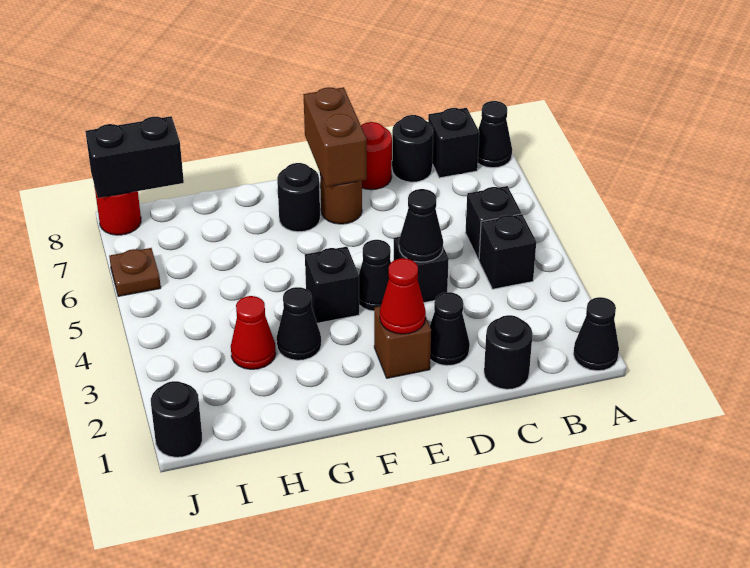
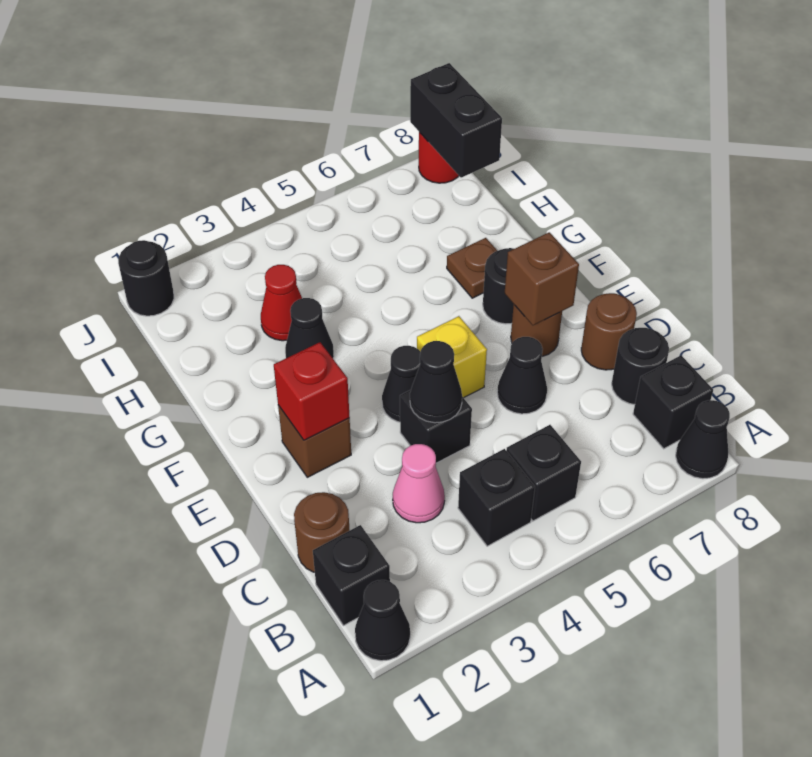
black round brick C1 level 1 -> brown round brick C1 level 1
none -> pink cone C3 level 1
black cone D2 level 1 -> black cone D6 level 1
red round brick D8 level 1 -> brown round brick D8 level 1
red cone E2 level 2 -> red brick E2 level 2
none -> yellow brick E5 level 1
brown brick E7:E8 level 2 -> brown brick E7 level 2
black brick F4 level 1 -> black brick B1 level 1
brown plate J6 level 1 -> brown plate G7 level 1

